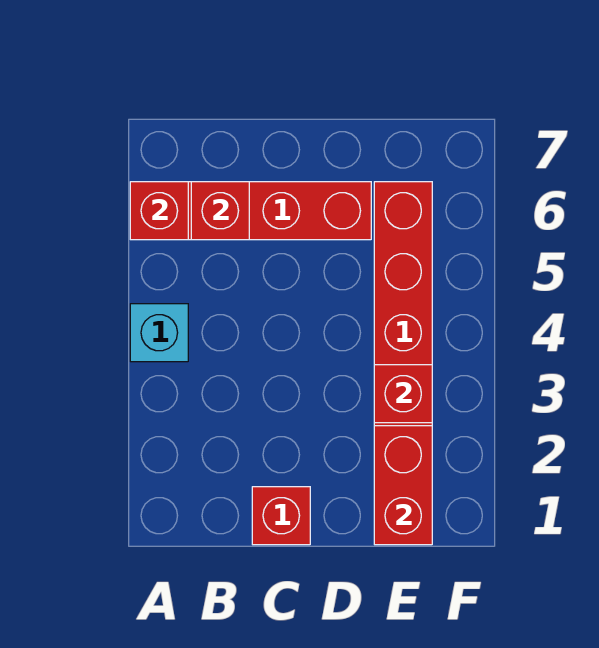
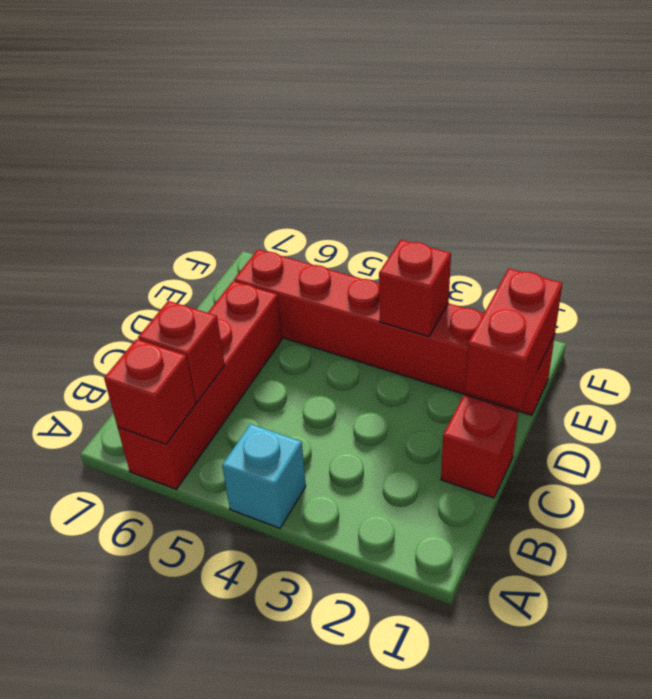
red brick E1:E2 level 2 -> red brick D1:E1 level 2

